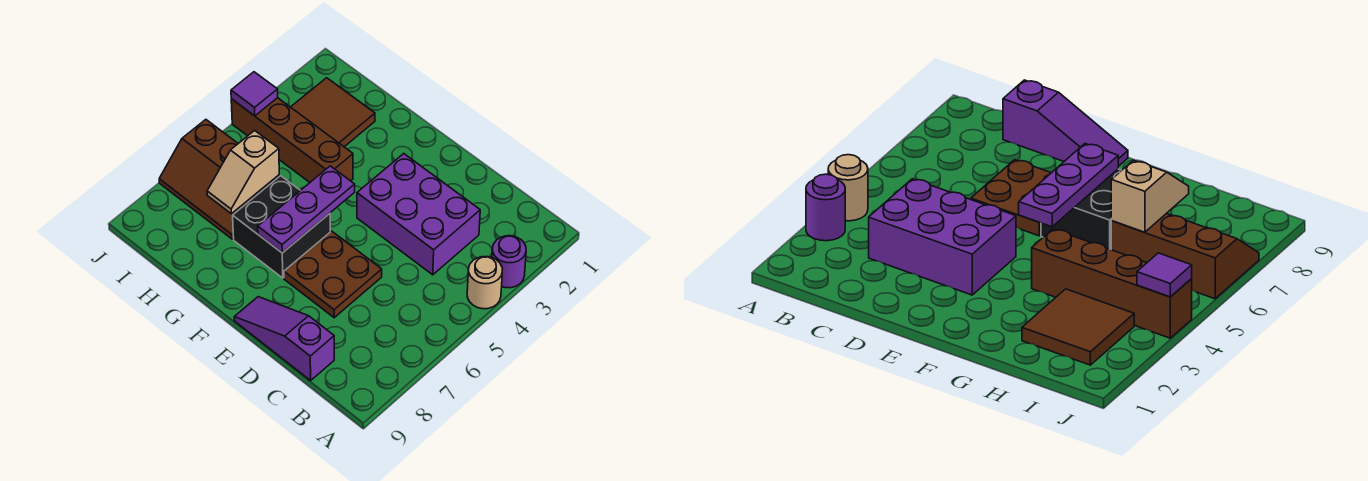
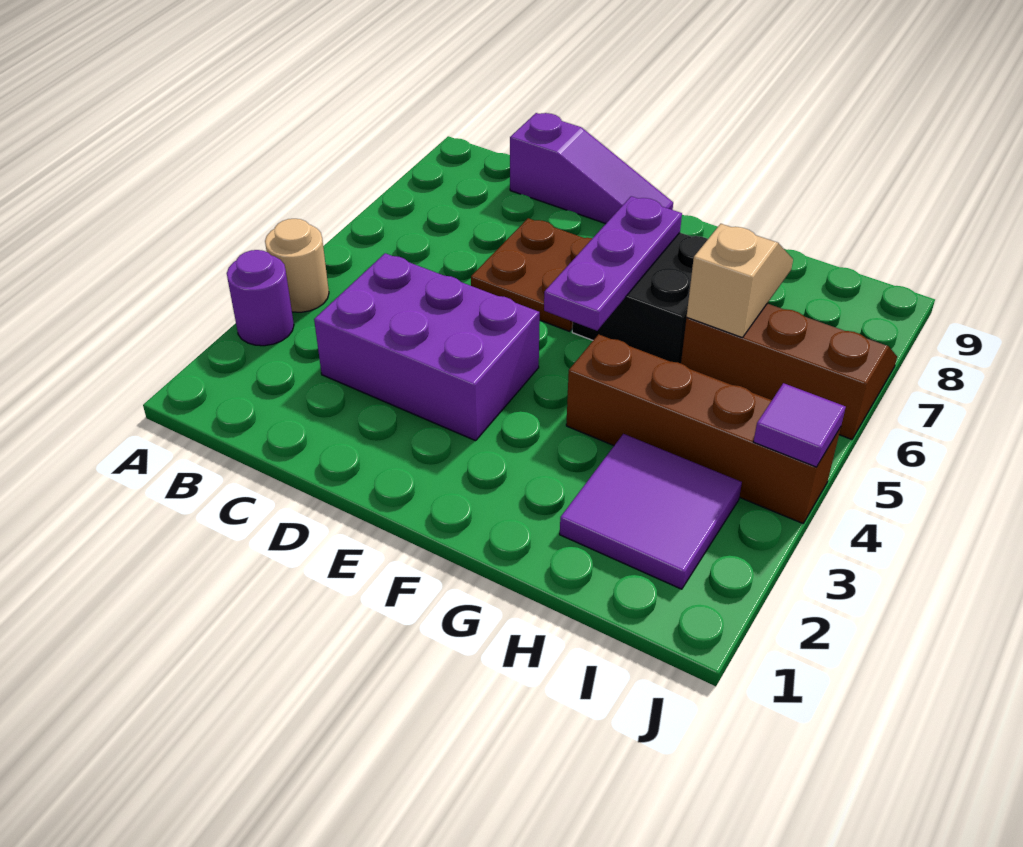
brown tile H2:I3 level 1 -> purple tile H2:I3 level 1

